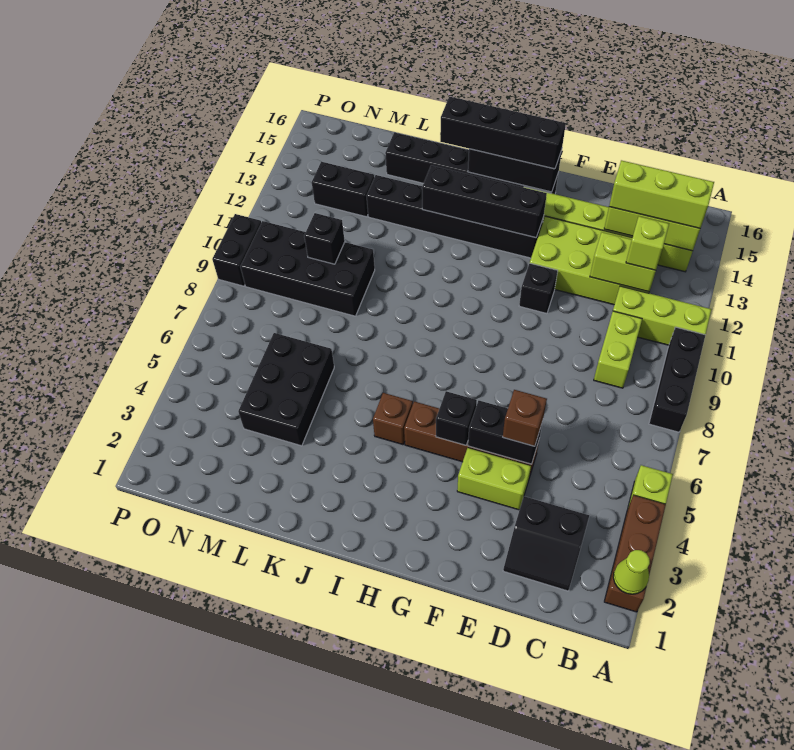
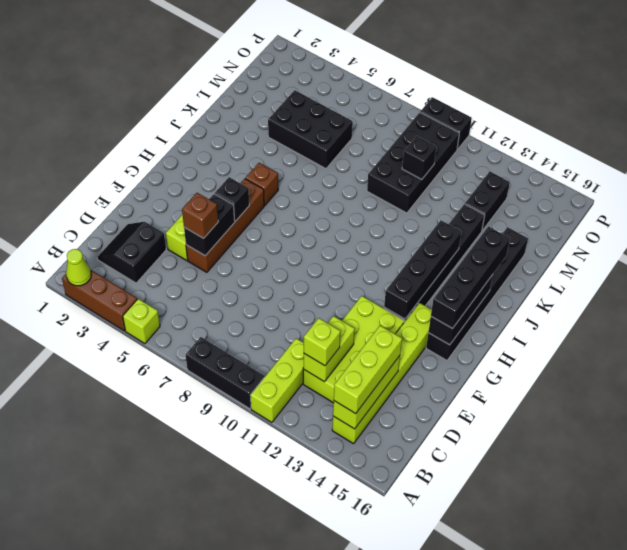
lime brick C9:C10 level 1 -> none
black brick F11 level 1 -> none

